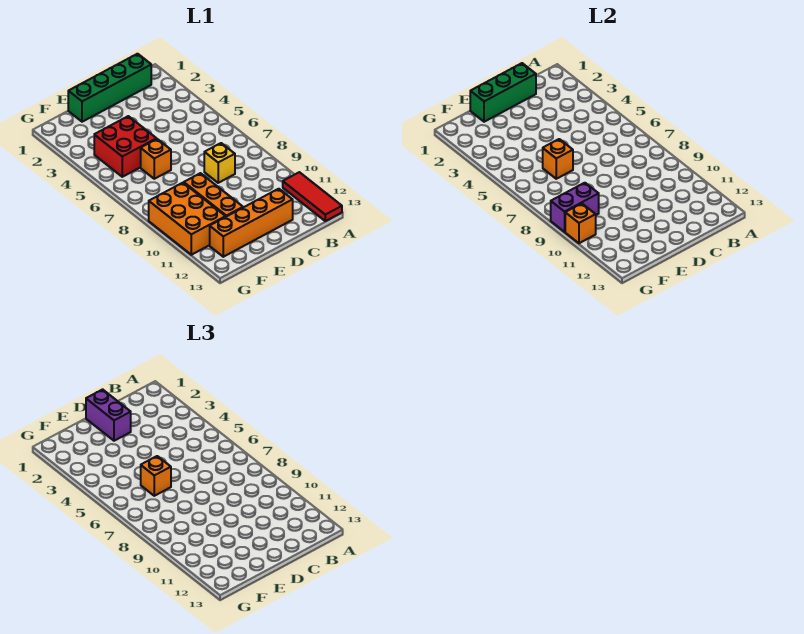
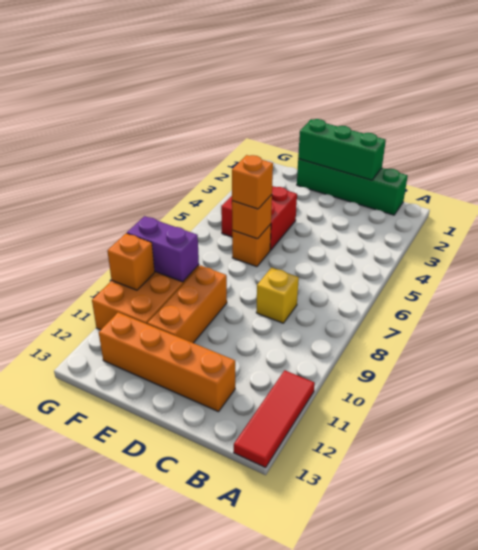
purple brick D1:D2 level 3 -> none

